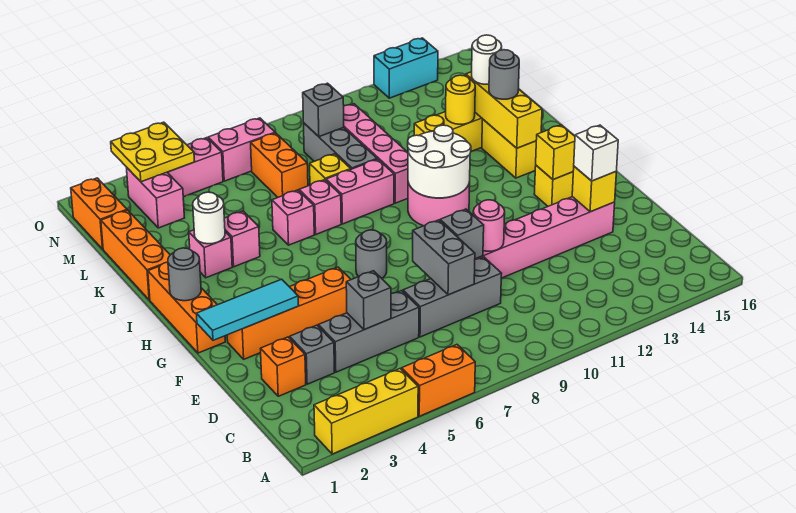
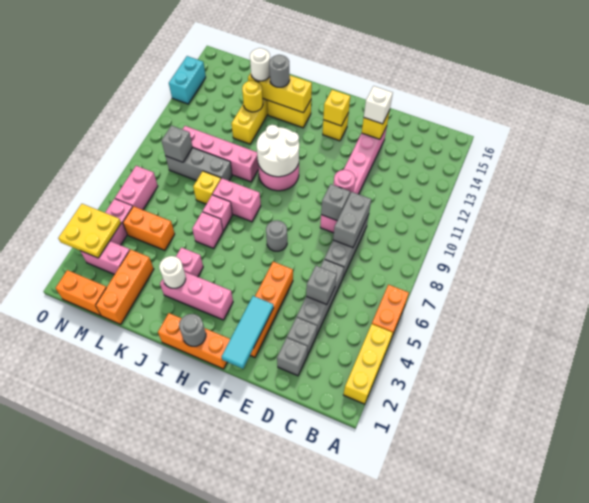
orange brick D2 level 1 -> grey brick D2 level 1
grey brick D8:E8 level 2 -> grey brick D8:D9 level 2
orange brick J1:L1 level 1 -> orange brick L1:L3 level 1
pink brick J3 level 1 -> pink brick H3:J3 level 1
pink brick J8:J9 level 1 -> pink brick I8:J8 level 1
orange brick L7:M7 level 1 -> orange brick L5:M5 level 1

